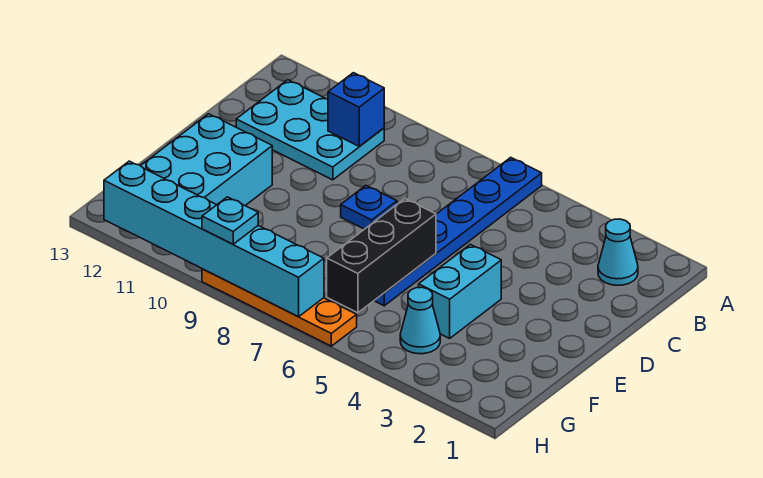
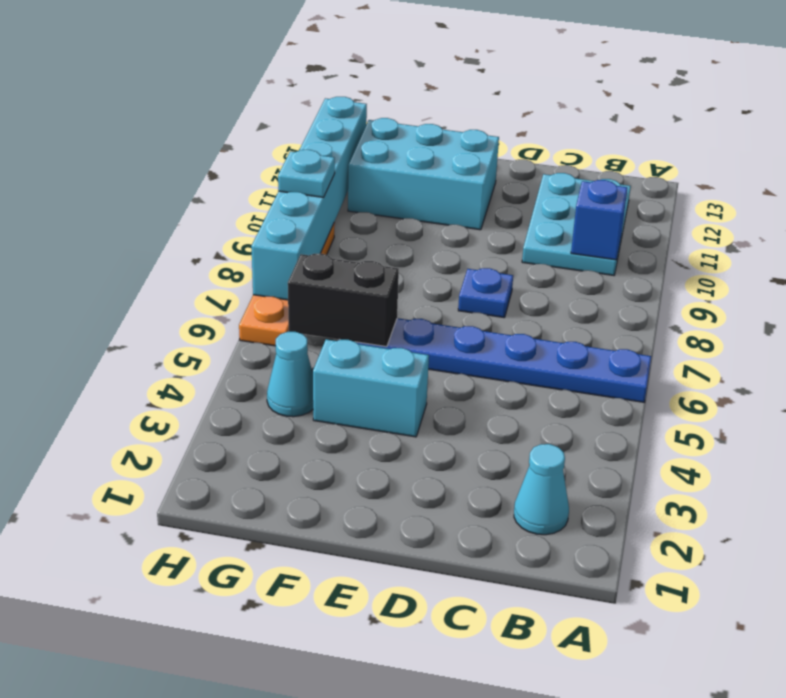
black brick E6:G6 level 2 -> black brick F6:G6 level 2

